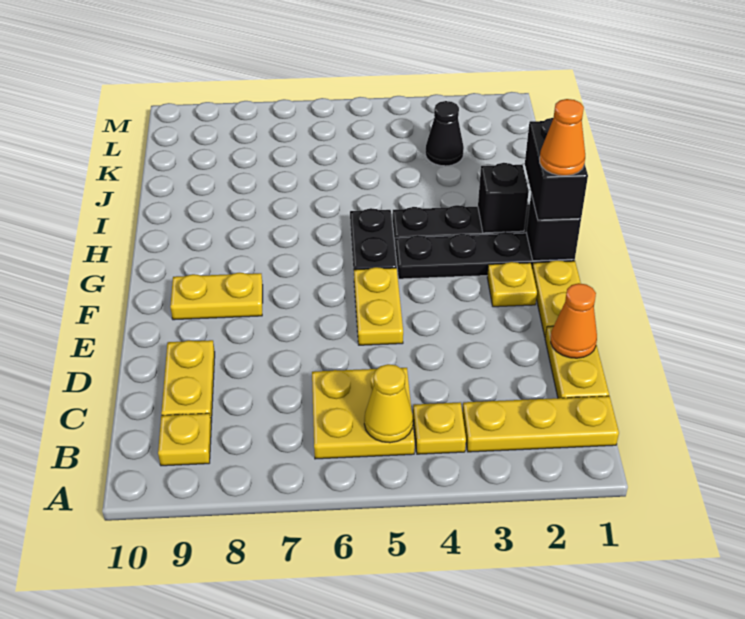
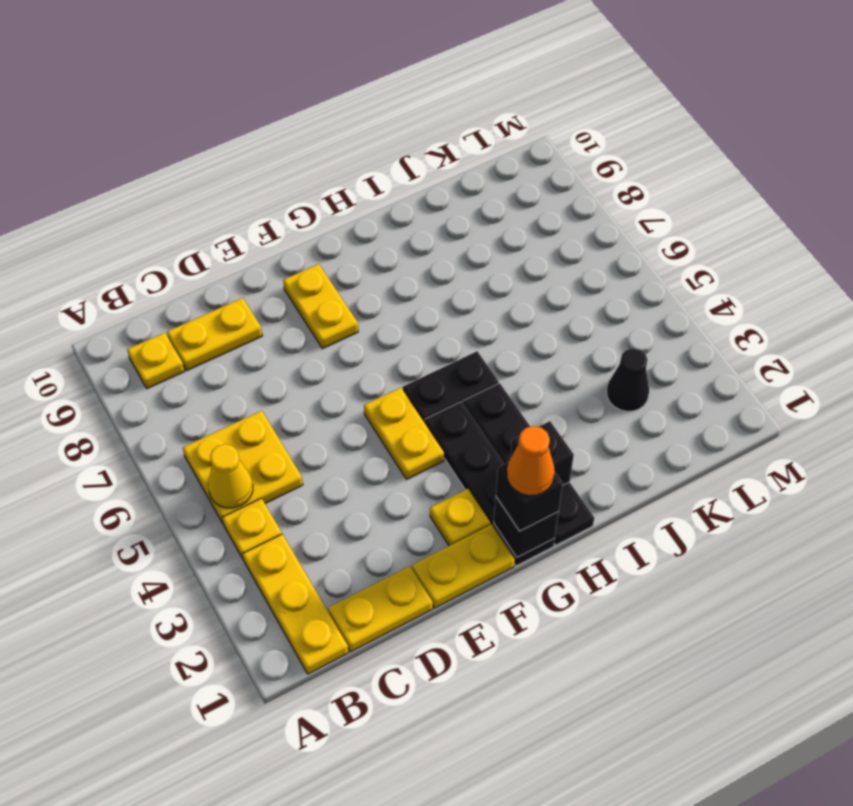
orange cone D1 level 2 -> none
yellow plate E5:F5 level 1 -> yellow plate F4:F5 level 1
black brick G1:H1 level 3 -> black brick G1 level 3

